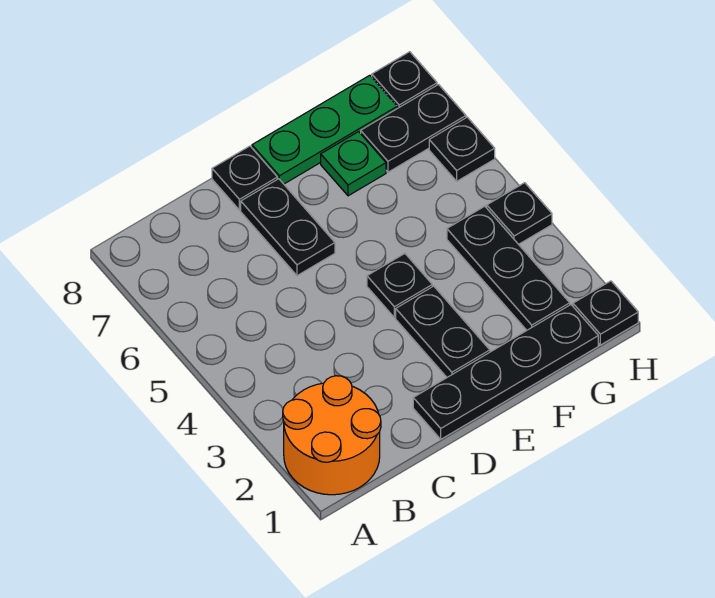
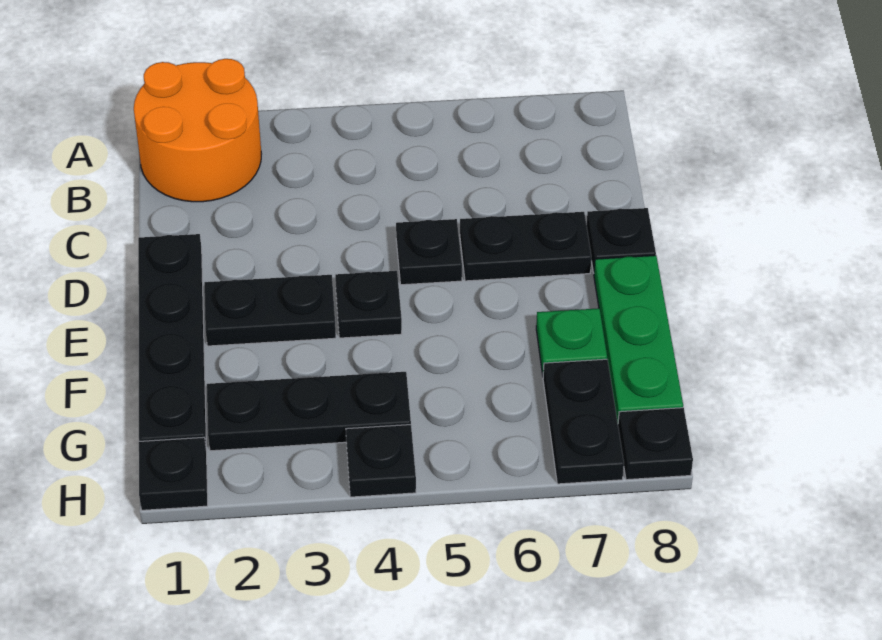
black plate H6 level 1 -> black plate D5 level 1

